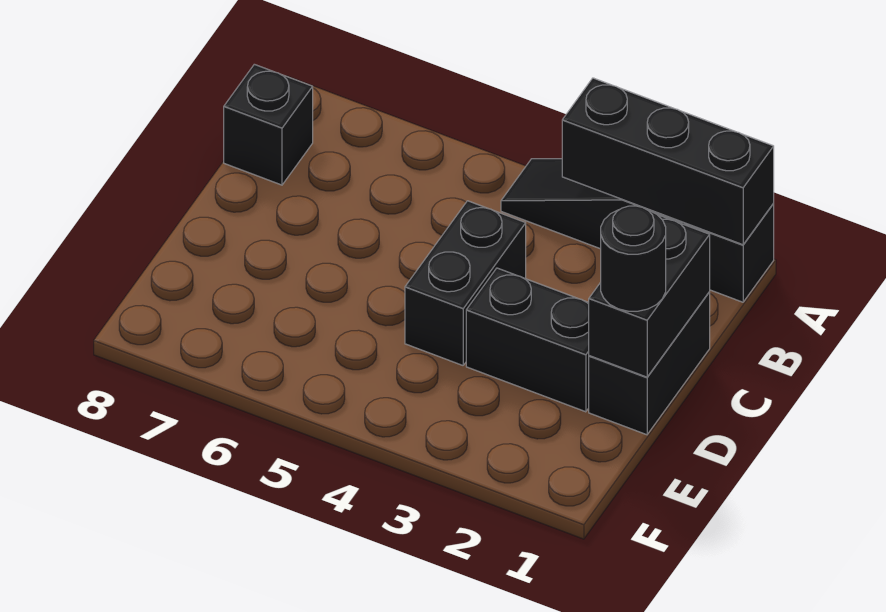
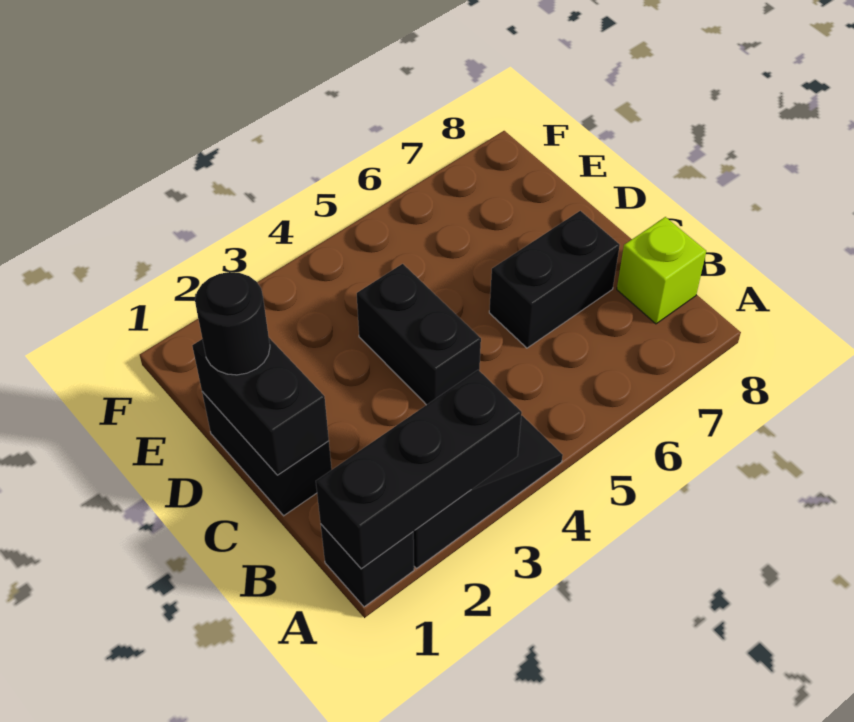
black brick B8 level 1 -> lime brick B8 level 1
black brick D2:D3 level 1 -> black brick C6:C7 level 1

